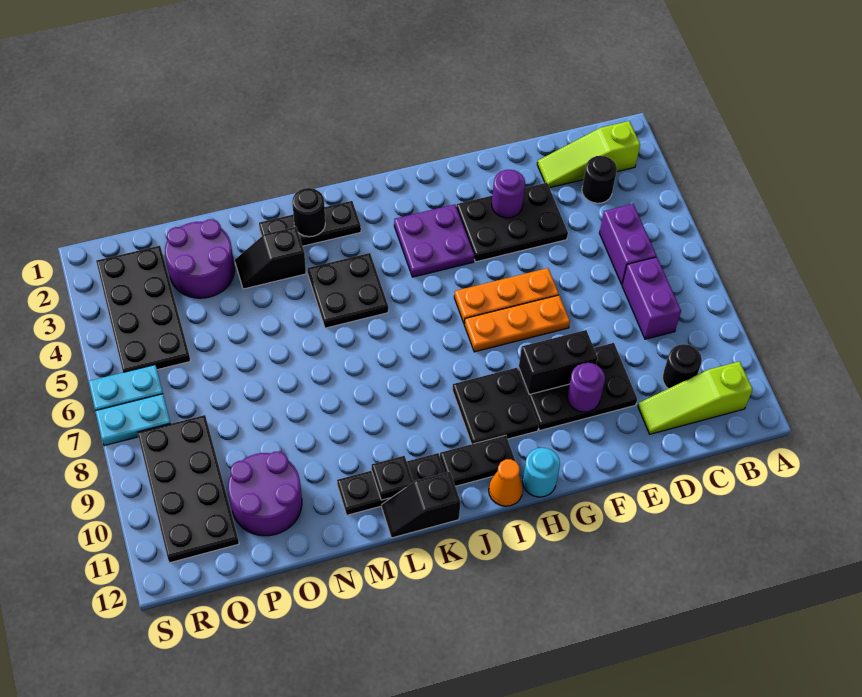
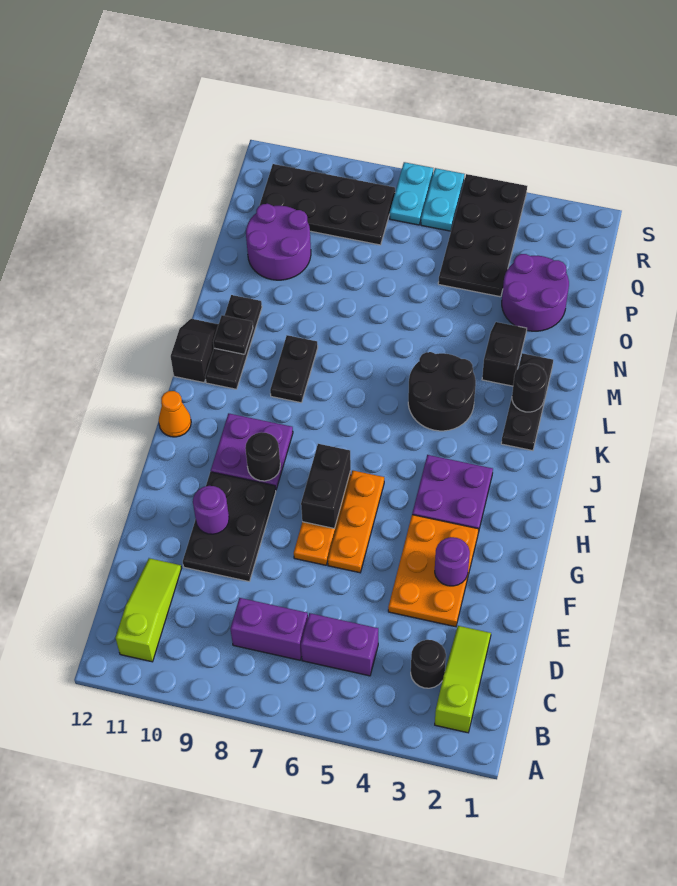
black round brick C10 level 1 -> black round brick H9 level 2
black plate E3:G4 level 1 -> orange plate E3:G4 level 1
black brick F9:G9 level 2 -> black brick G7:H7 level 2
black plate H9:I10 level 1 -> purple plate H9:I10 level 1
cyan round brick H12 level 1 -> none
black plate I11:J11 level 1 -> black plate K9:L9 level 1
black plate K4:L5 level 1 -> black round brick K4:L5 level 1
black plate Q2:R5 level 1 -> black plate P4:S5 level 1

